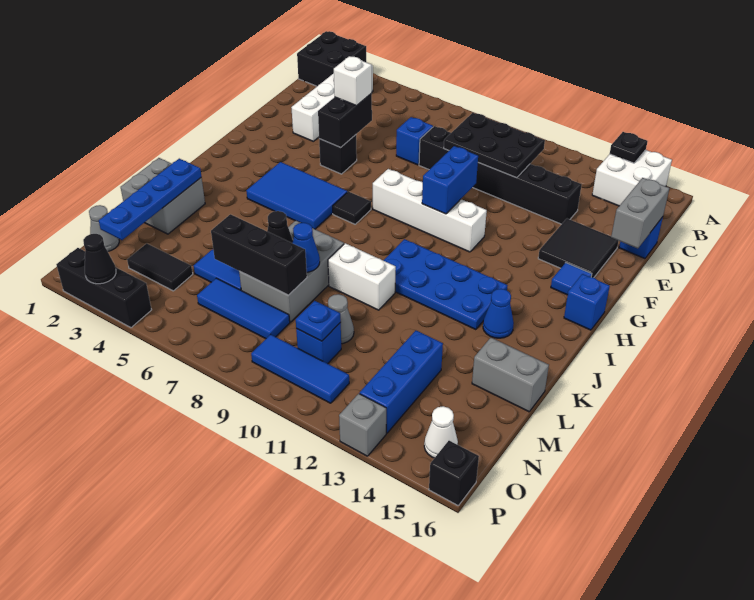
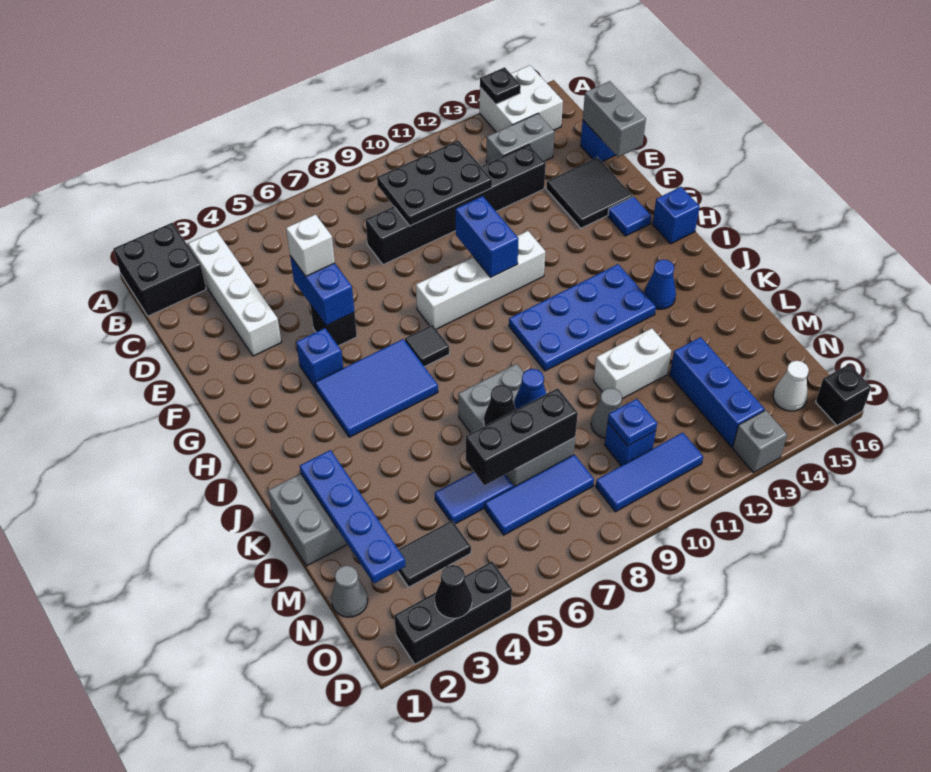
blue brick D7 level 1 -> blue brick G4 level 1
black brick E5:F5 level 2 -> blue brick E5:F5 level 2
white brick K9:K10 level 1 -> white brick L11:L12 level 1
grey brick L15:L16 level 1 -> grey brick C13:C14 level 1

